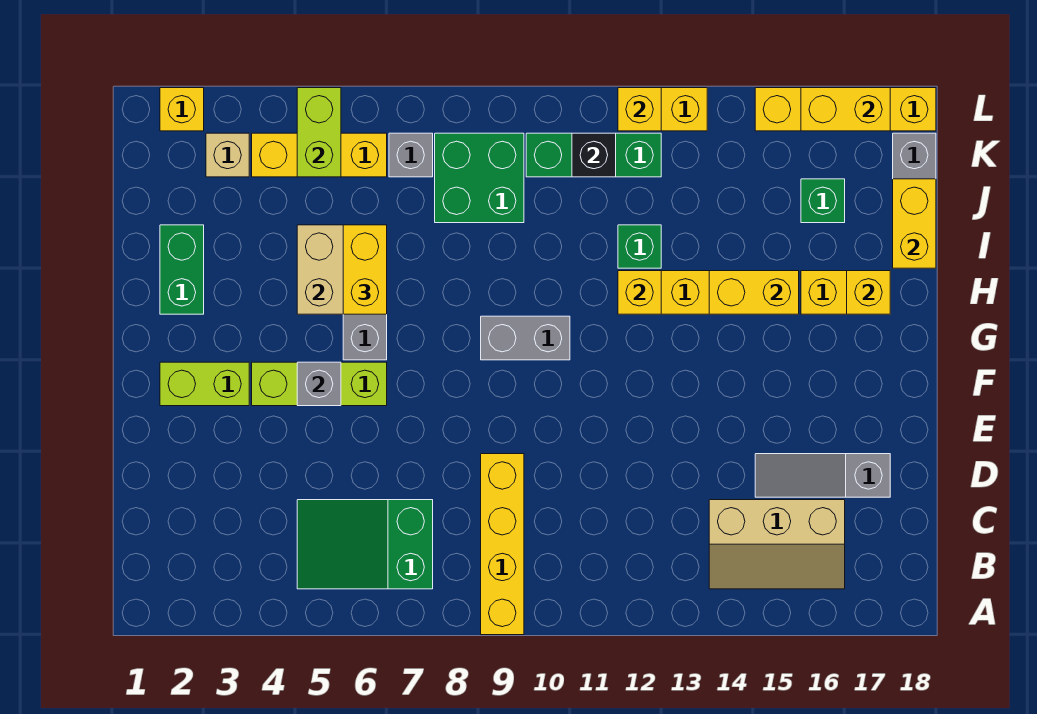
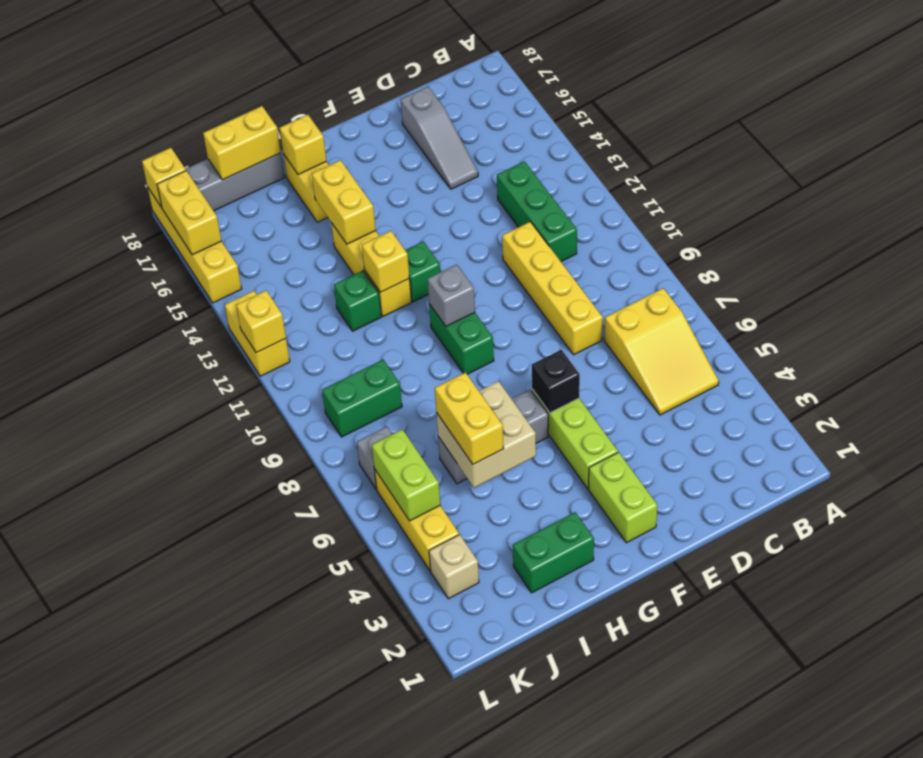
yellow brick A9:D9 level 1 -> yellow brick D8:D11 level 1
green slope B5:C7 level 1 top 7 -> yellow slope B5:C7 level 1 top 7
tan slope B14:C16 level 1 top C -> none
grey brick F5 level 2 -> grey brick G10 level 2
grey brick G9:G10 level 1 -> green brick G9:G10 level 1
yellow brick H6:I6 level 3 -> yellow brick I5:I6 level 3
green brick J8:K9 level 1 -> green brick J9:K9 level 1
green brick J16 level 1 -> green brick G12 level 1
lime brick K5:L5 level 2 -> lime brick K5:K6 level 2
green brick K10:K12 level 1 -> green brick C11:C13 level 1
black brick K11 level 2 -> black brick F6 level 2
yellow brick L2 level 1 -> yellow brick L18 level 2

